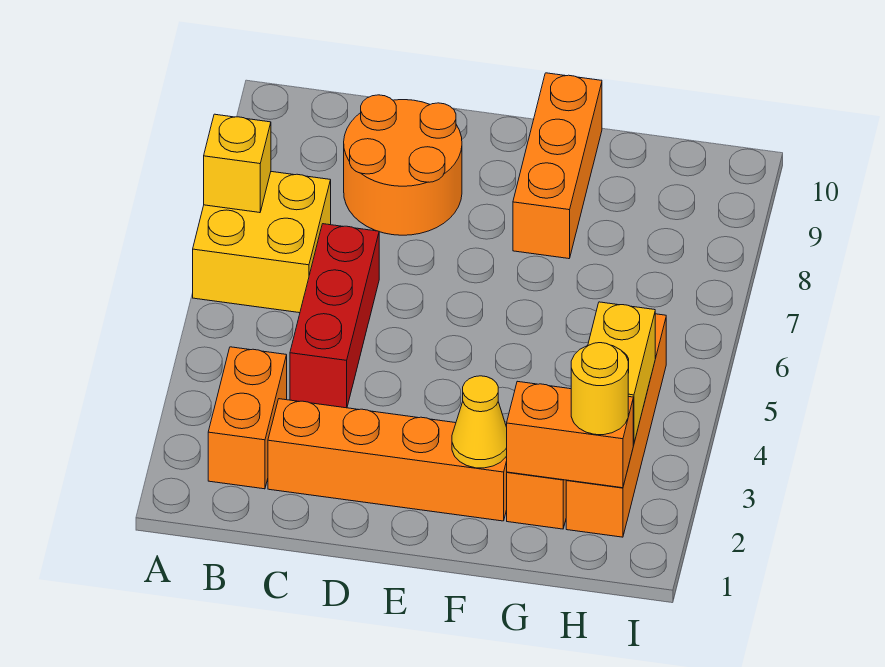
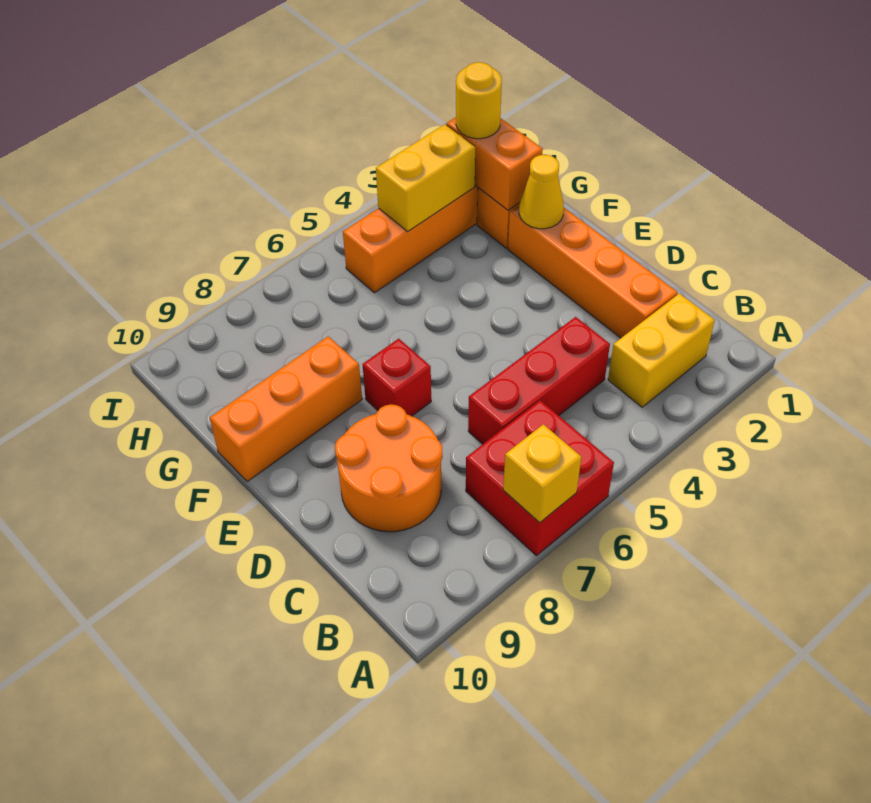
yellow brick A6:B7 level 1 -> red brick A6:B7 level 1
orange brick B2:B3 level 1 -> yellow brick B2:B3 level 1
none -> red brick E7 level 1

